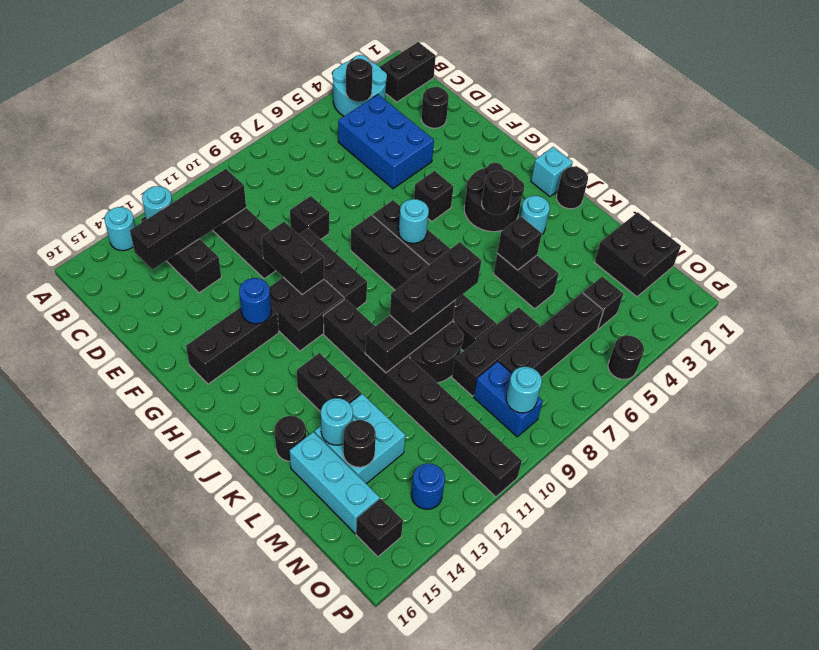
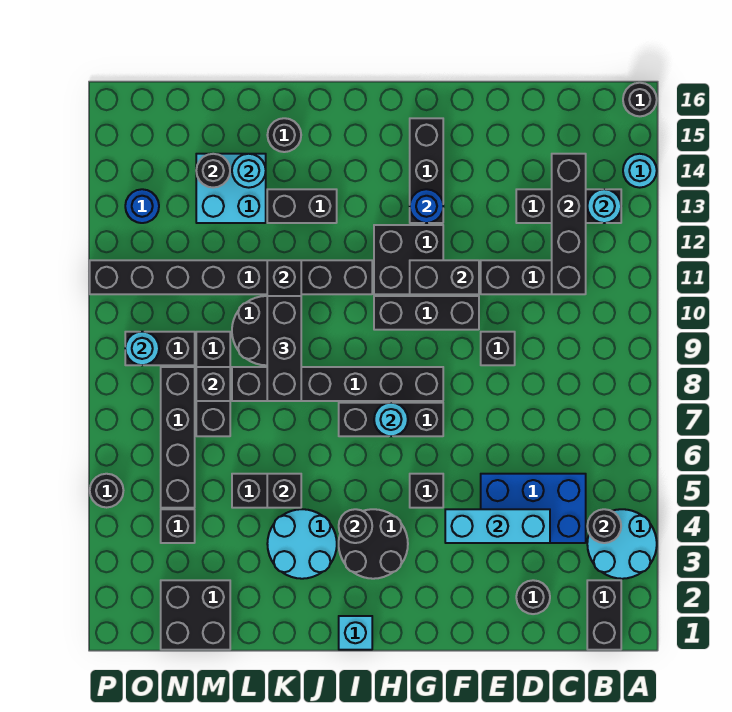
black round brick J1 level 1 -> black round brick A16 level 1
cyan round brick J3 level 1 -> cyan round brick J3:K4 level 1
cyan brick L15:N15 level 1 -> cyan brick D4:F4 level 2
blue brick N9:O9 level 1 -> black brick N9:O9 level 1
black brick O15 level 1 -> black brick M8 level 2

